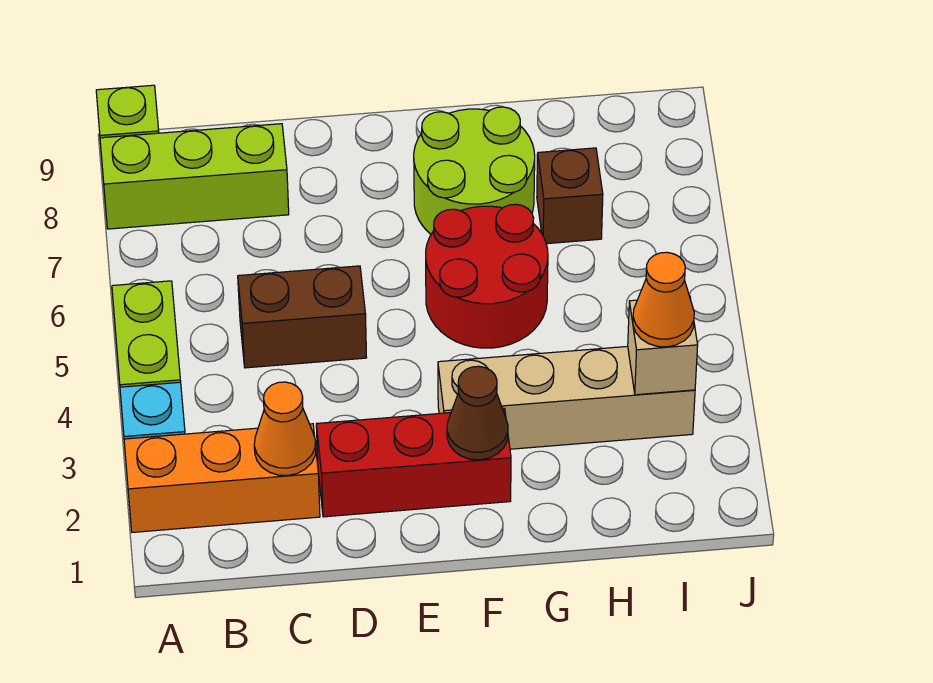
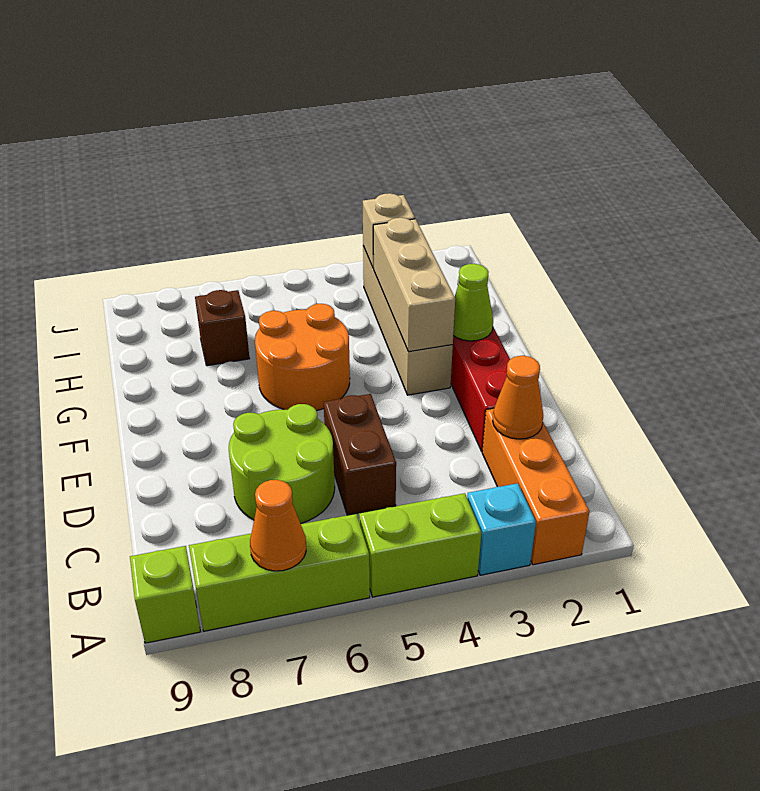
lime brick A8:C8 level 1 -> lime brick A6:A8 level 1
brown cone F2 level 2 -> lime cone F2 level 2
none -> tan brick F3:H3 level 2
red round brick F5:G6 level 1 -> orange round brick F5:G6 level 1
lime round brick F7:G8 level 1 -> lime round brick C6:D7 level 1
orange cone I3 level 3 -> orange cone A7 level 2

